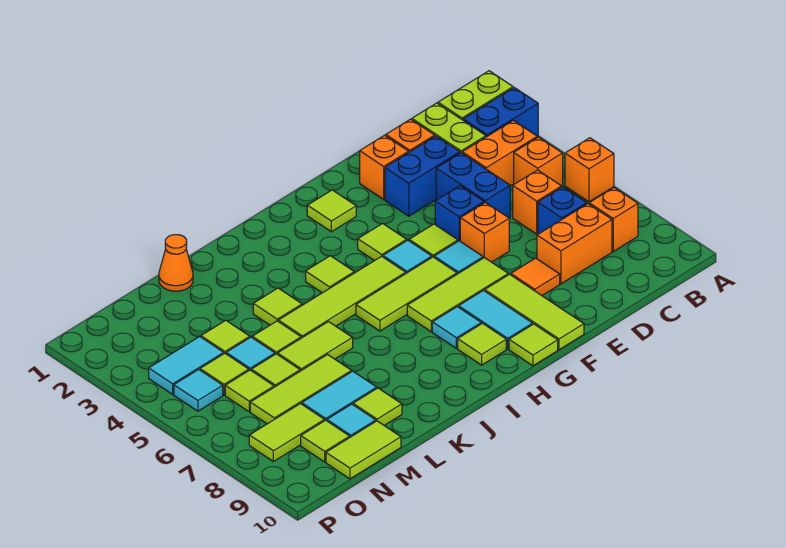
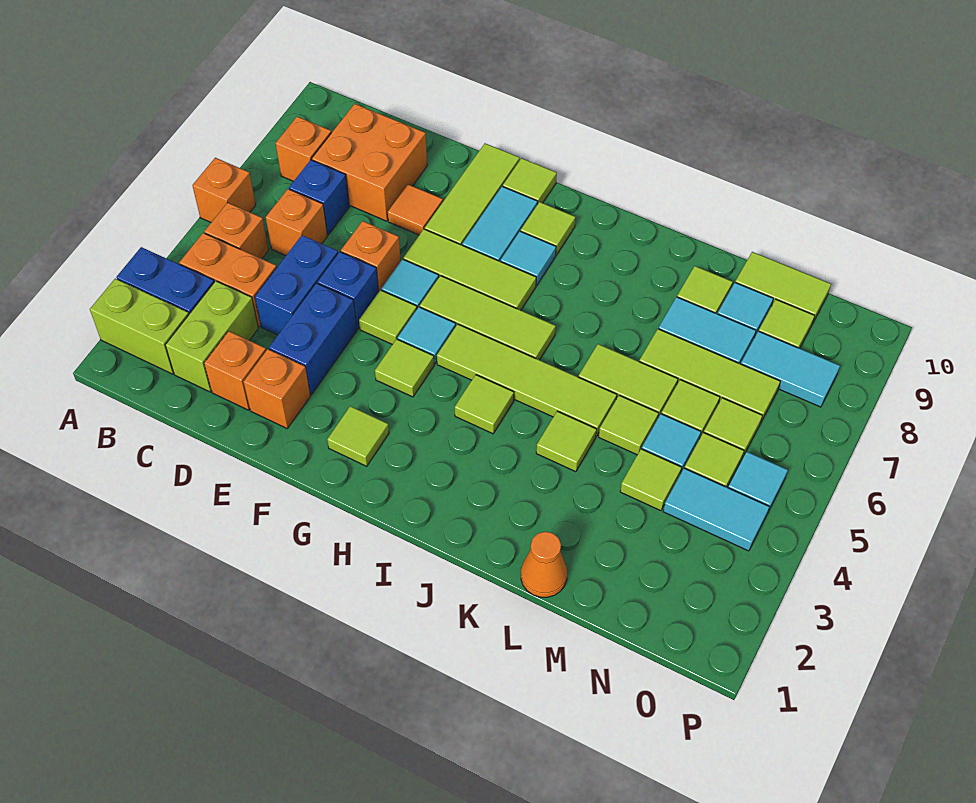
orange brick C8:D8 level 1 -> orange brick C8:D9 level 1
blue brick D3:E3 level 1 -> blue brick E3:E4 level 1
lime tile N8:O8 level 1 -> cyan tile N8:O8 level 1

